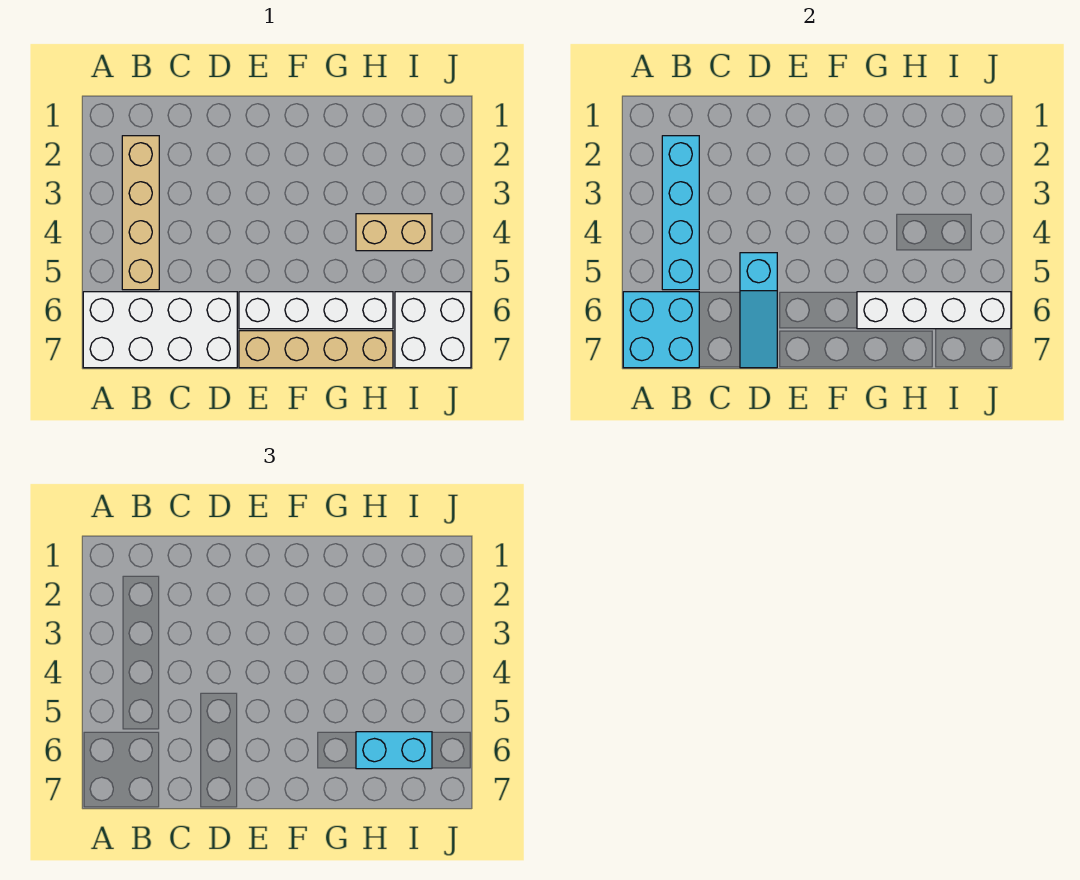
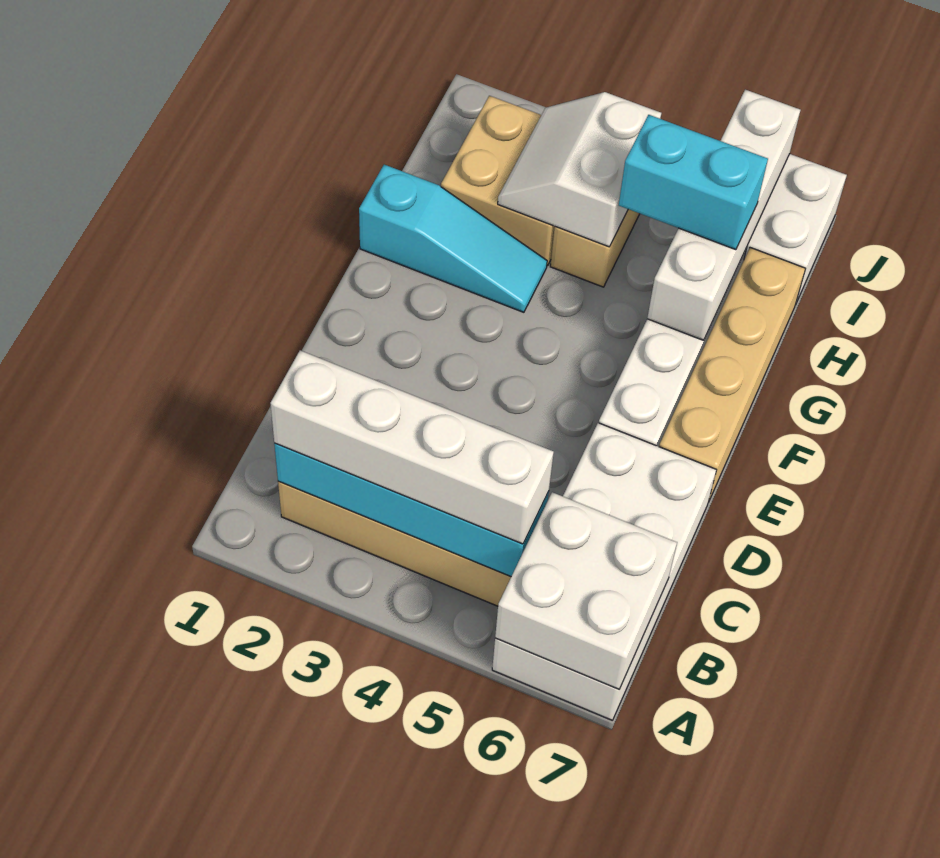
cyan brick A6:B7 level 2 -> white brick A6:B7 level 2
none -> white brick B2:B5 level 3
cyan slope D5:D7 level 2 top 5 -> cyan slope G1:G3 level 1 top 1
none -> tan brick H2:I3 level 1
none -> white slope H3:I4 level 2 top 4
cyan brick H6:I6 level 3 -> cyan brick H5:H6 level 3

